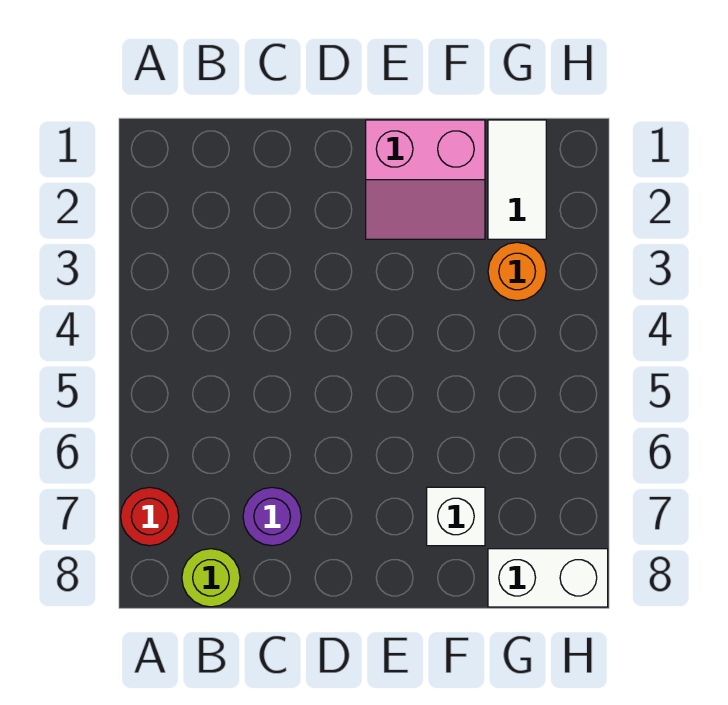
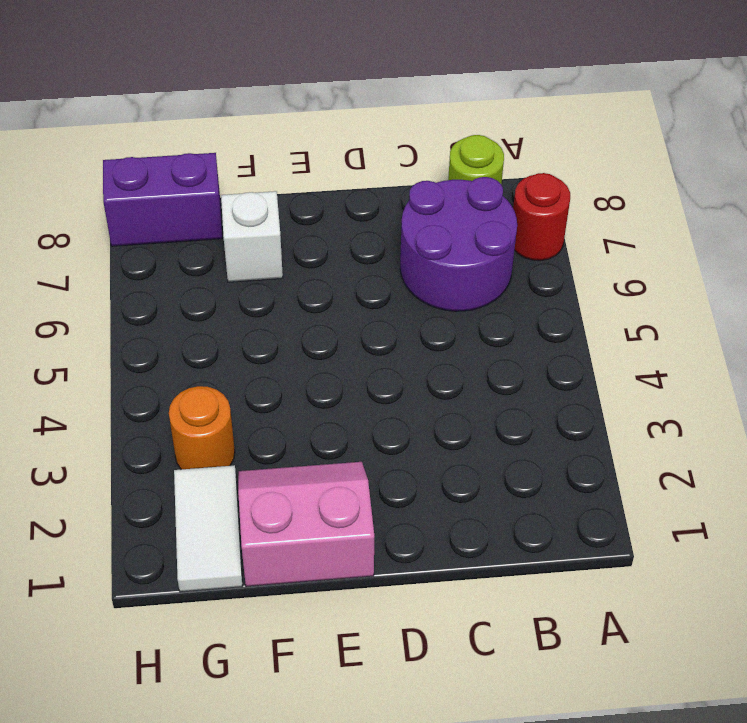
purple round brick C7 level 1 -> purple round brick B6:C7 level 1
white brick G8:H8 level 1 -> purple brick G8:H8 level 1

